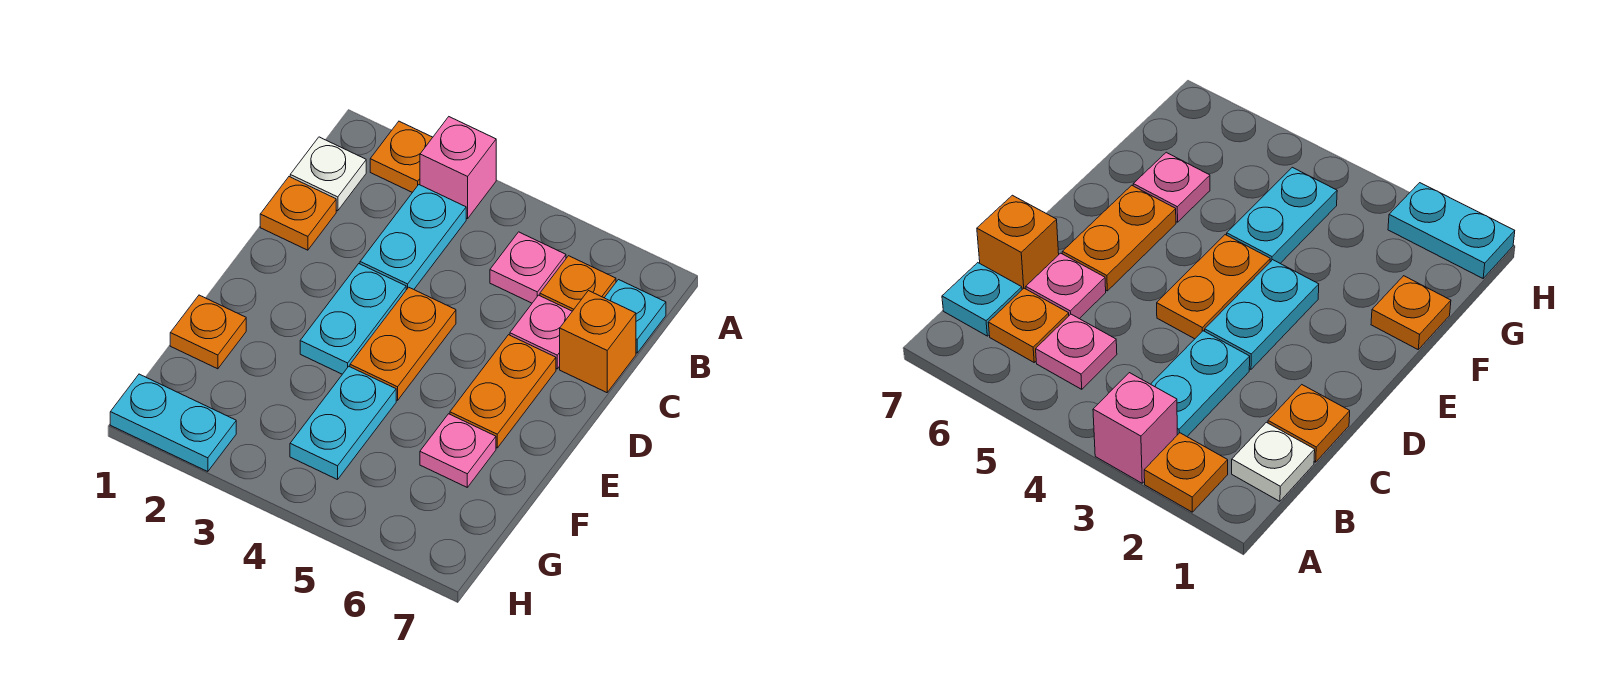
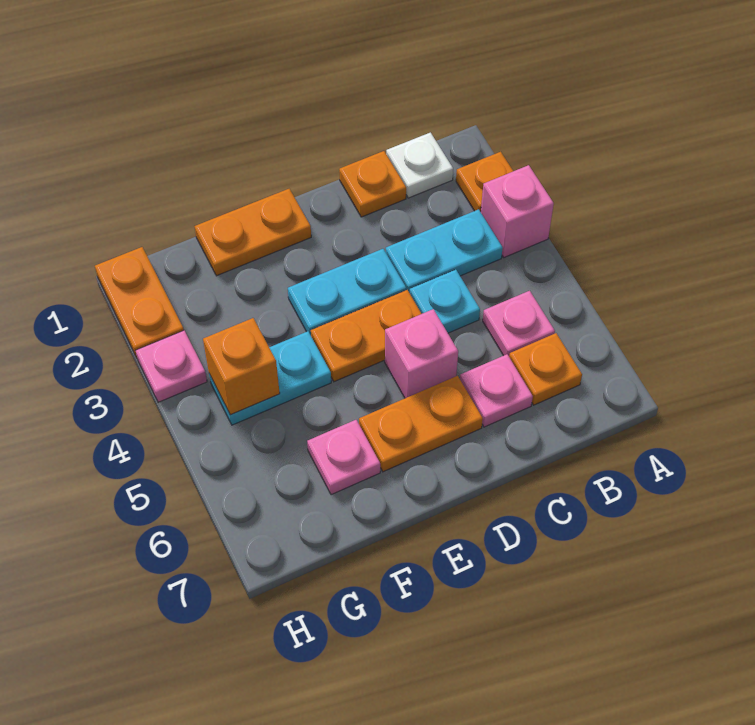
cyan plate B7 level 1 -> cyan plate C4 level 1
orange brick C7 level 1 -> orange brick G4 level 2
none -> pink brick D5 level 1
orange plate F1 level 1 -> orange plate E1:F1 level 1
cyan plate H1:H2 level 1 -> orange plate H1:H2 level 1
none -> pink plate H3 level 1

